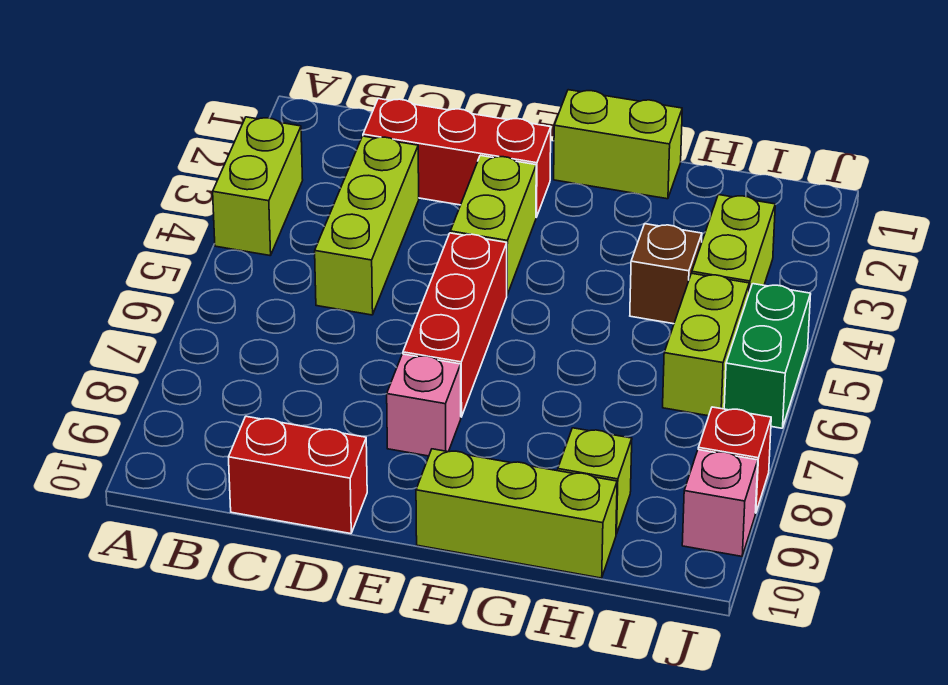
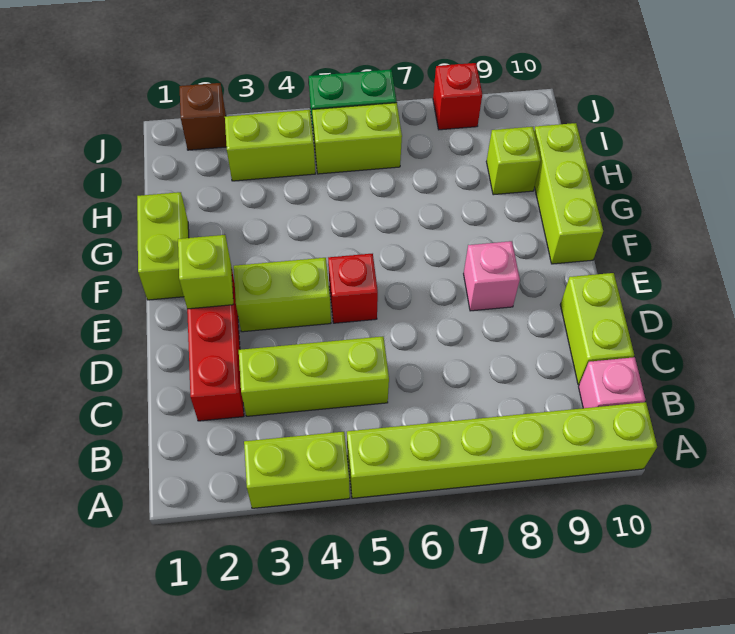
none -> lime brick A5:A10 level 1
red brick C10:D10 level 1 -> lime brick C10:D10 level 1
none -> lime brick E2 level 2
red brick E5:E7 level 1 -> red brick E5 level 1
brown brick H4 level 1 -> brown brick J2 level 1
pink brick J9 level 1 -> pink brick B10 level 1

